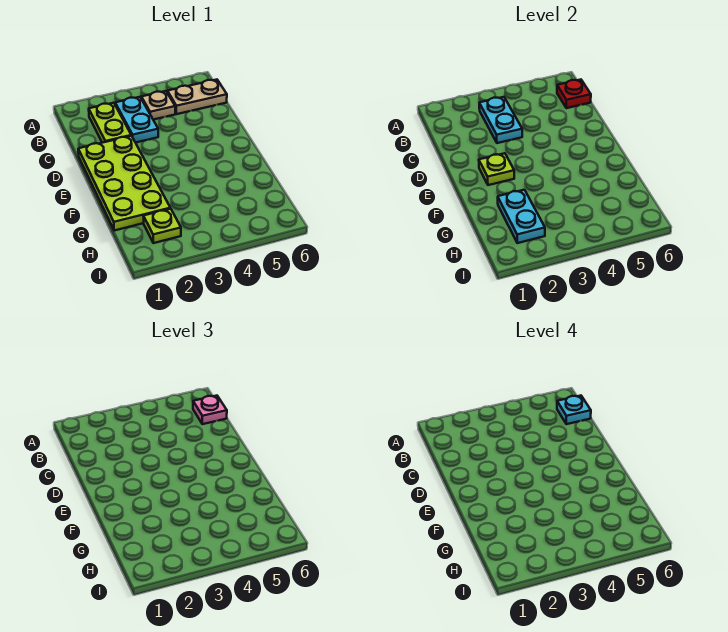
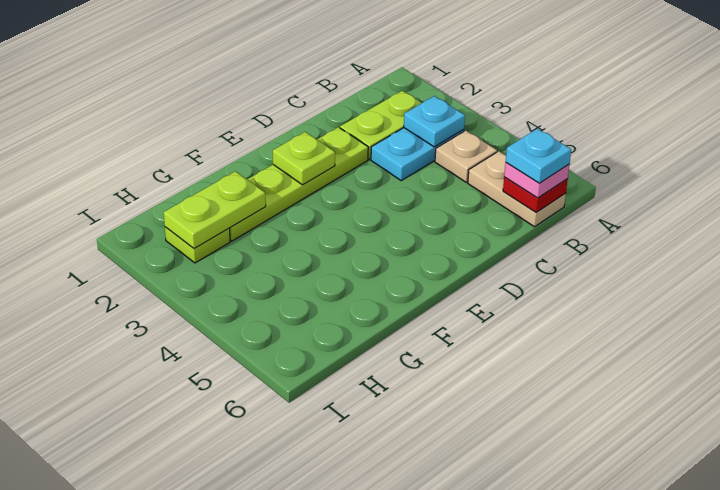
cyan plate B3:C3 level 2 -> cyan plate B3 level 2
lime plate D1:G2 level 1 -> lime plate D2:G2 level 1
cyan plate G2:H2 level 2 -> lime plate G2:H2 level 2

